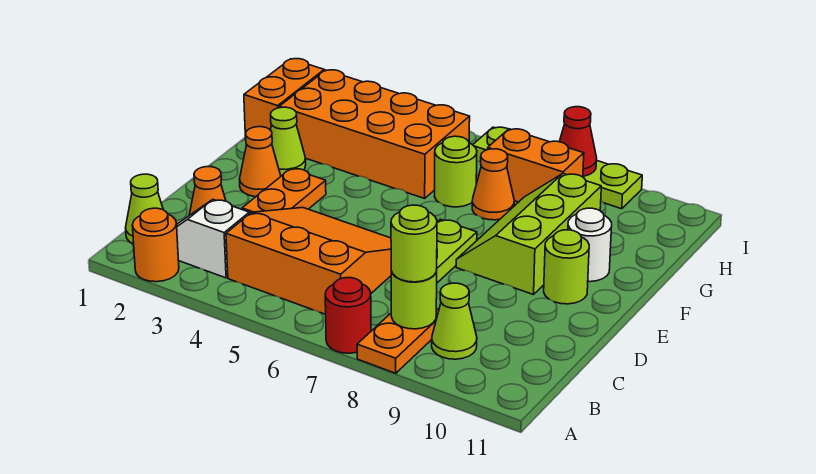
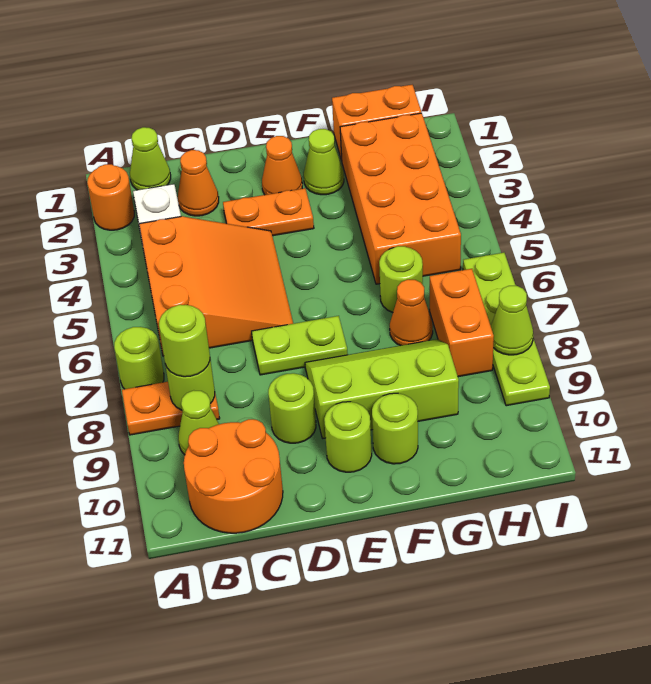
red round brick A7 level 1 -> lime round brick A7 level 1
none -> orange round brick B10:C11 level 1
none -> lime round brick D9 level 1
white round brick F10 level 1 -> lime round brick F10 level 1
red cone I8 level 2 -> lime cone I8 level 2

